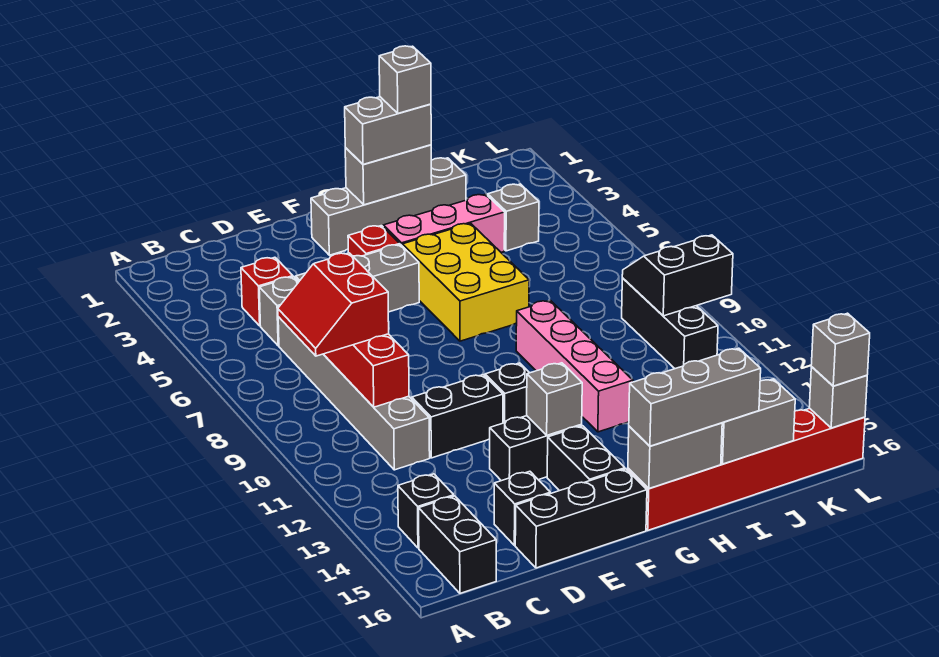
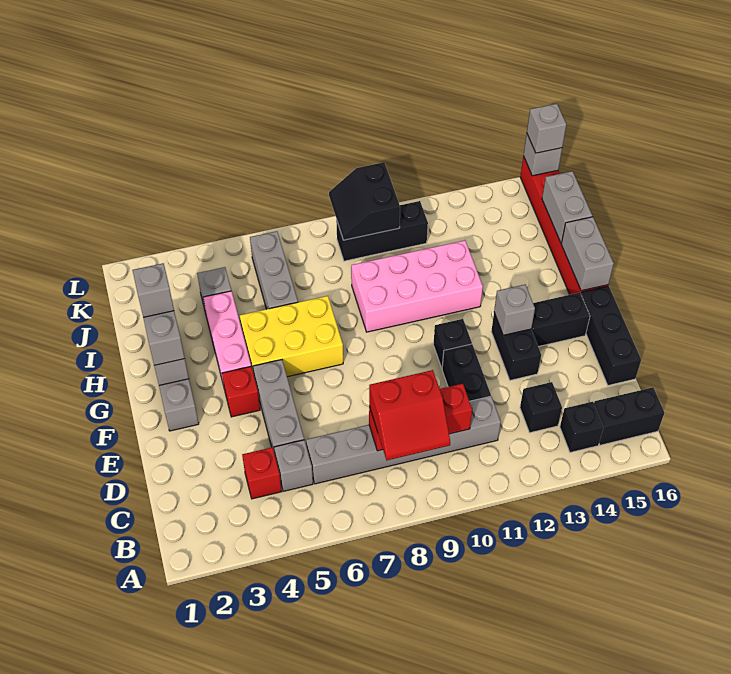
black brick D15 level 1 -> black brick C13 level 1
grey brick G16:I16 level 3 -> grey brick I6:K6 level 1
pink brick H9:H12 level 1 -> pink brick H9:I12 level 1

